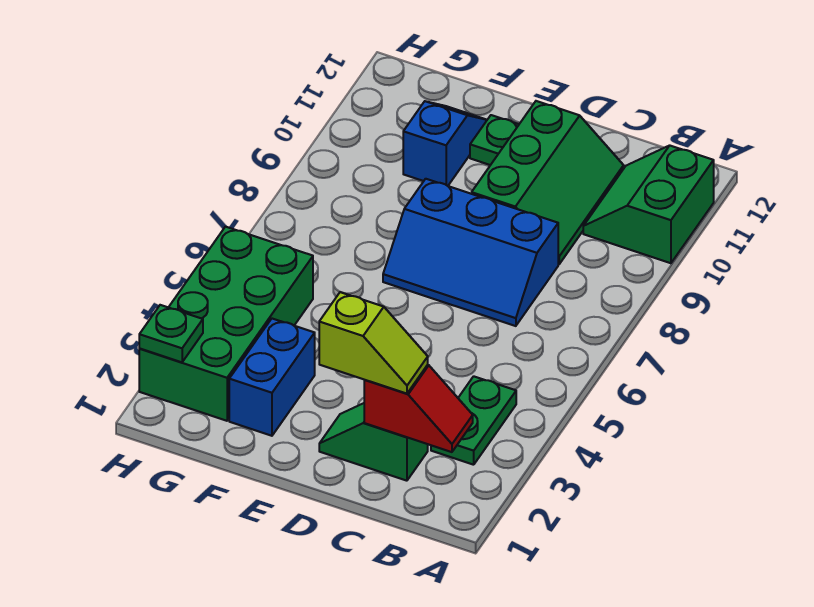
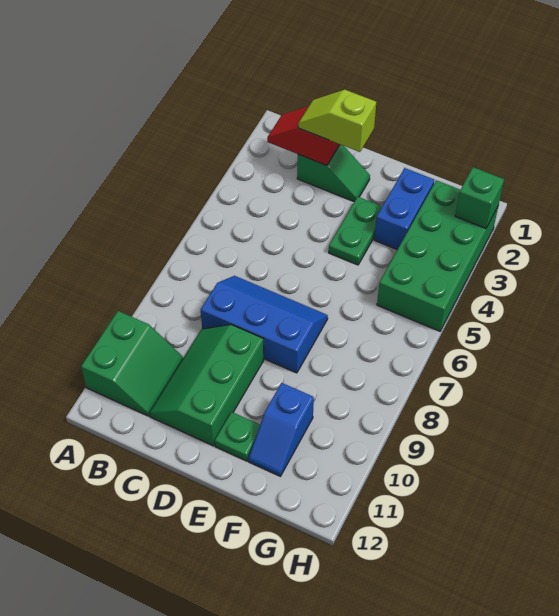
green plate B3:B4 level 1 -> green plate E3:E4 level 1
green plate H2 level 2 -> green brick H2 level 2

